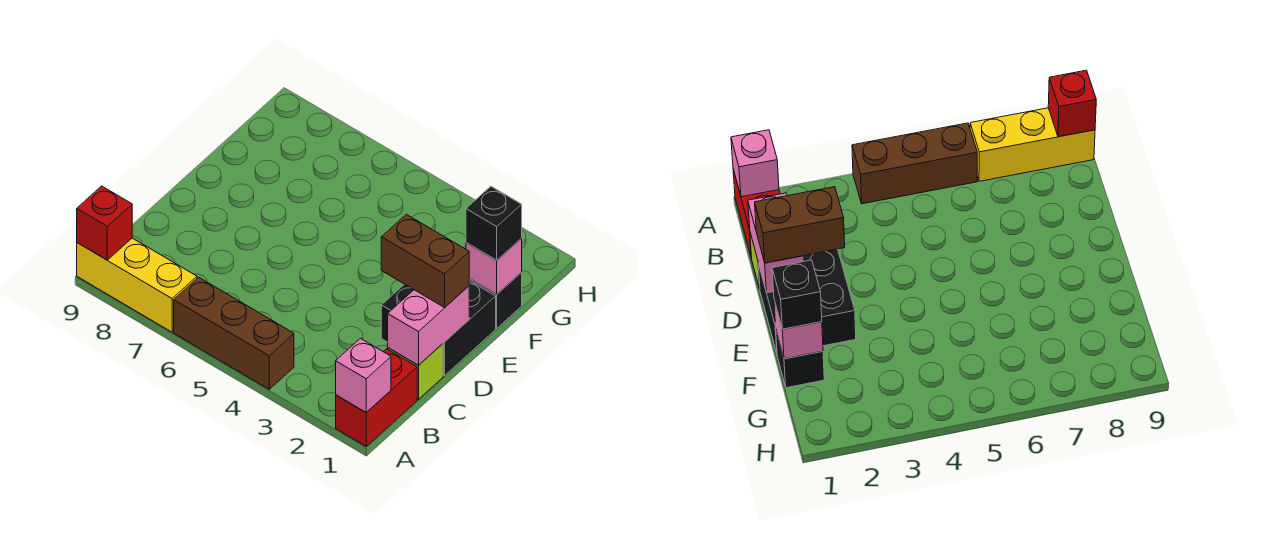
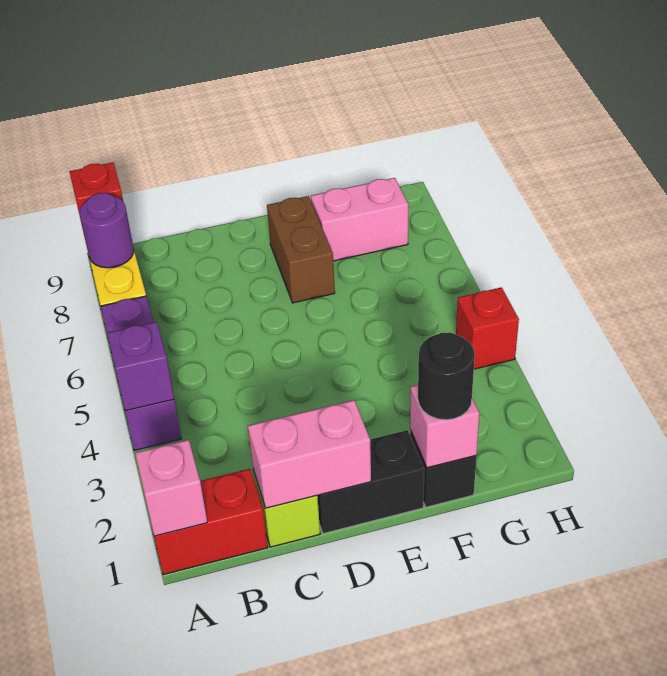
brown brick A4:A6 level 1 -> purple brick A4:A6 level 1
none -> purple brick A4 level 2
none -> purple round brick A8 level 2
black brick D1:E2 level 1 -> black brick D1:E1 level 1
brown brick D1:D2 level 3 -> brown brick E7:E8 level 1
black brick F1 level 3 -> black round brick F1 level 3
none -> pink brick F8:G8 level 1
none -> red brick H4 level 1

